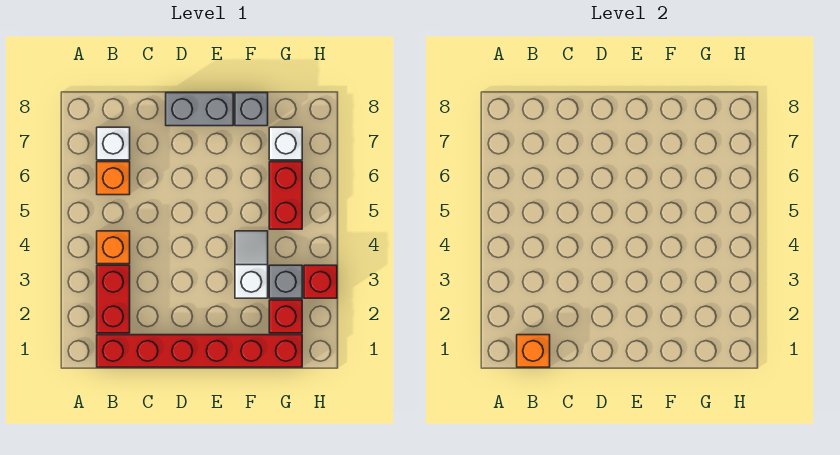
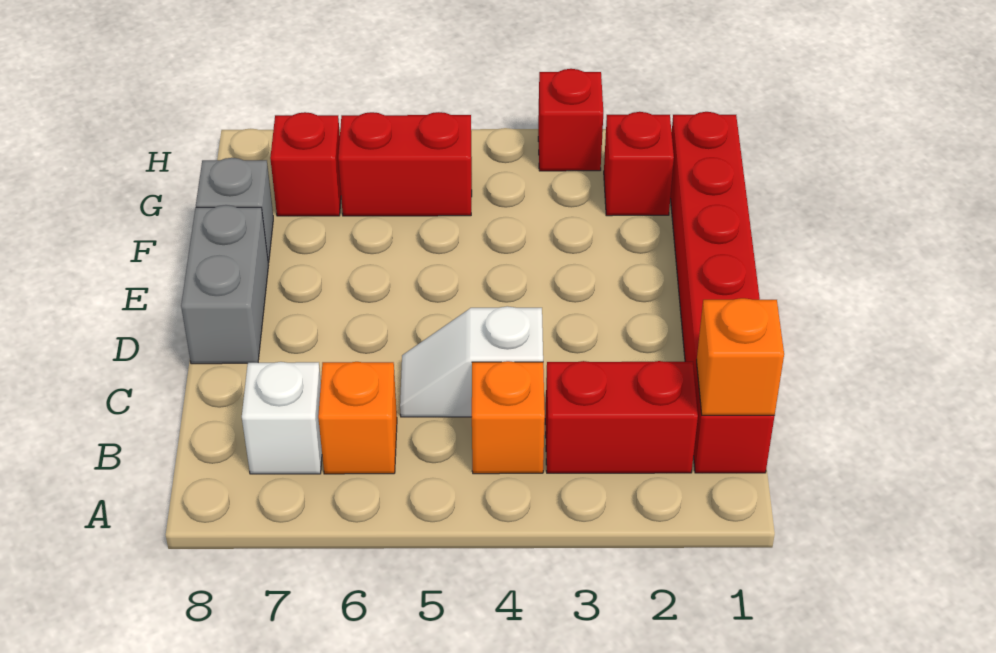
white slope F3:F4 level 1 top 3 -> white slope C4:C5 level 1 top 4
grey brick G3 level 1 -> none
white brick G7 level 1 -> red brick G7 level 1

